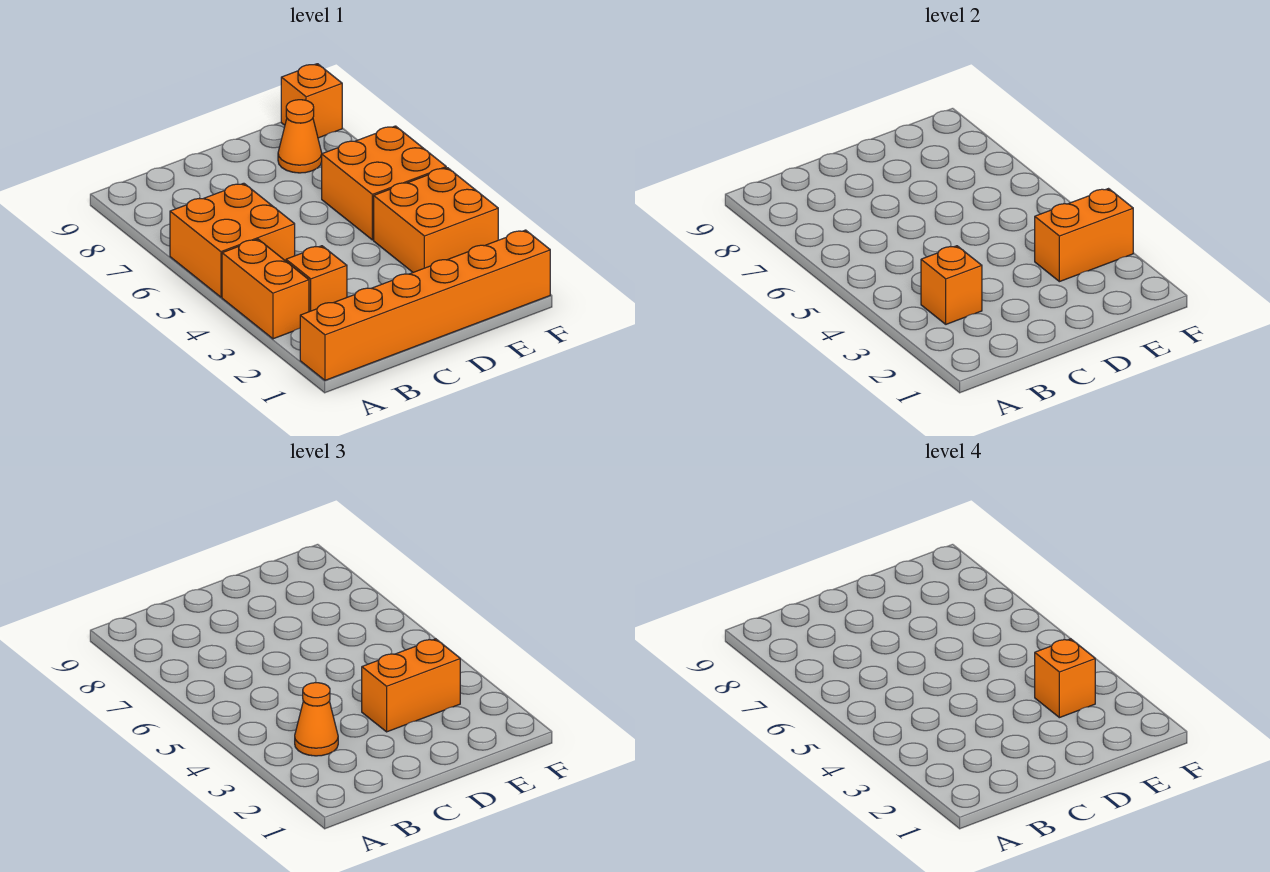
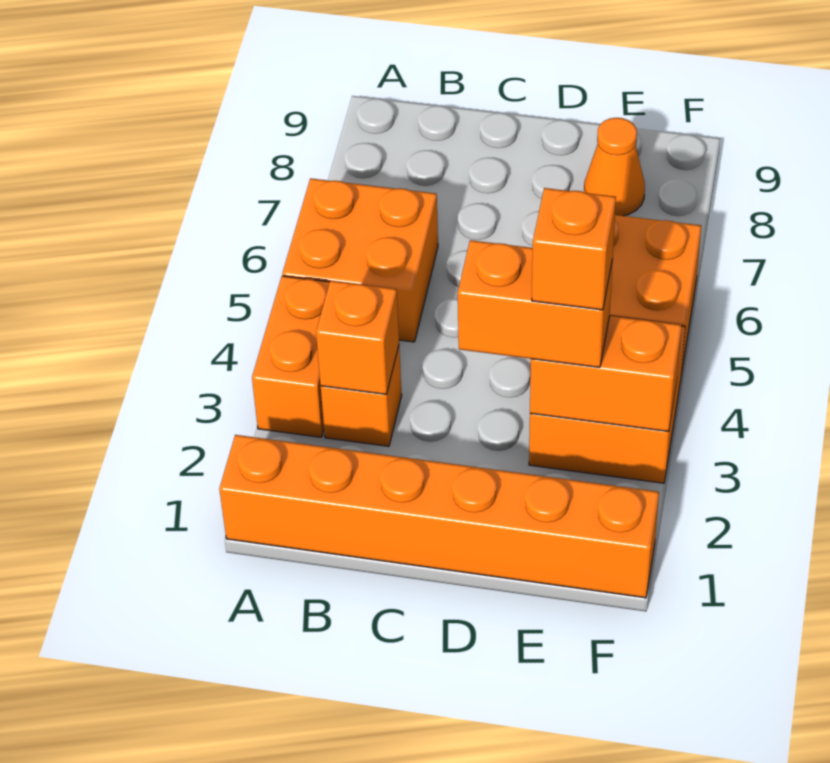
orange cone B3 level 3 -> none
orange brick F9 level 1 -> none

